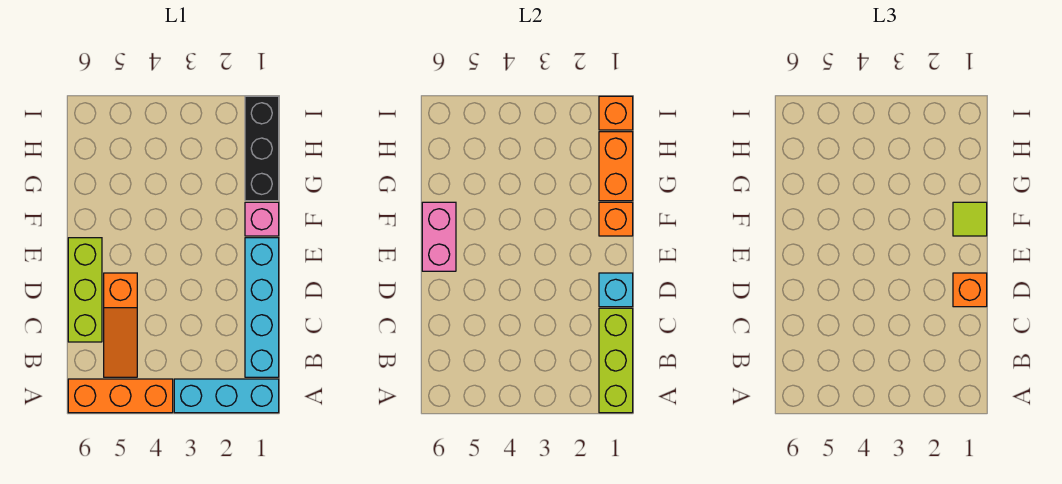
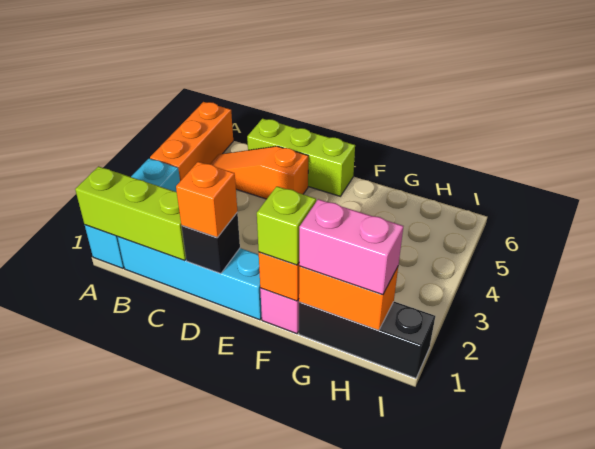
cyan brick D1 level 2 -> black brick D1 level 2
pink brick E6:F6 level 2 -> pink brick G1:H1 level 3
lime tile F1 level 3 -> lime brick F1 level 3
orange brick I1 level 2 -> none

